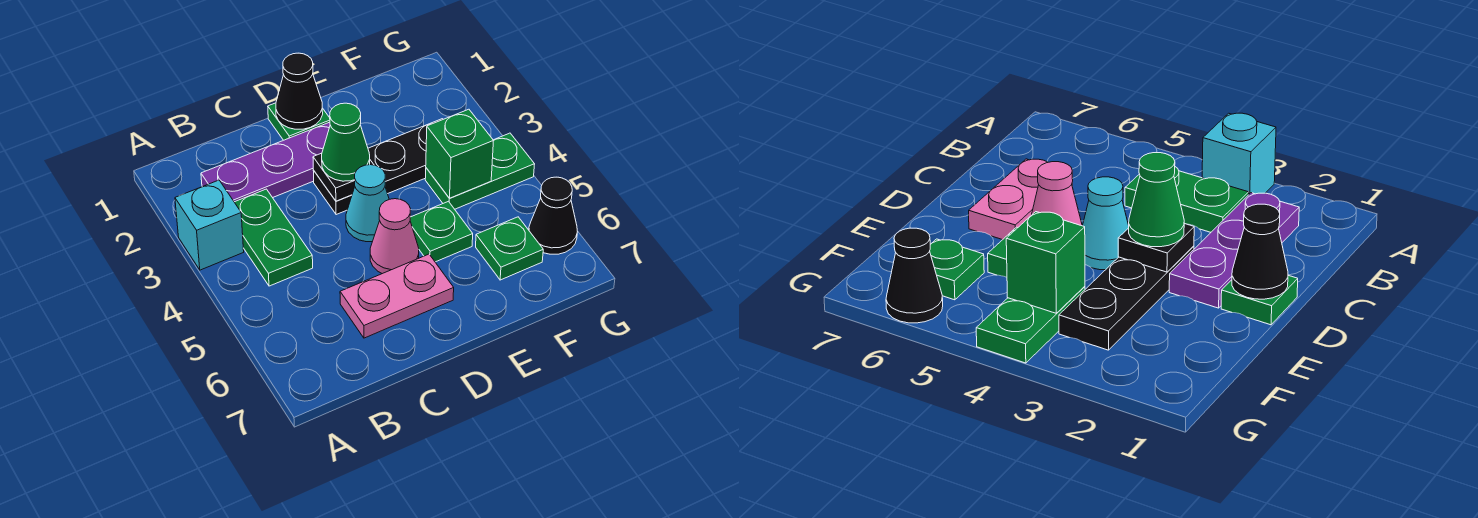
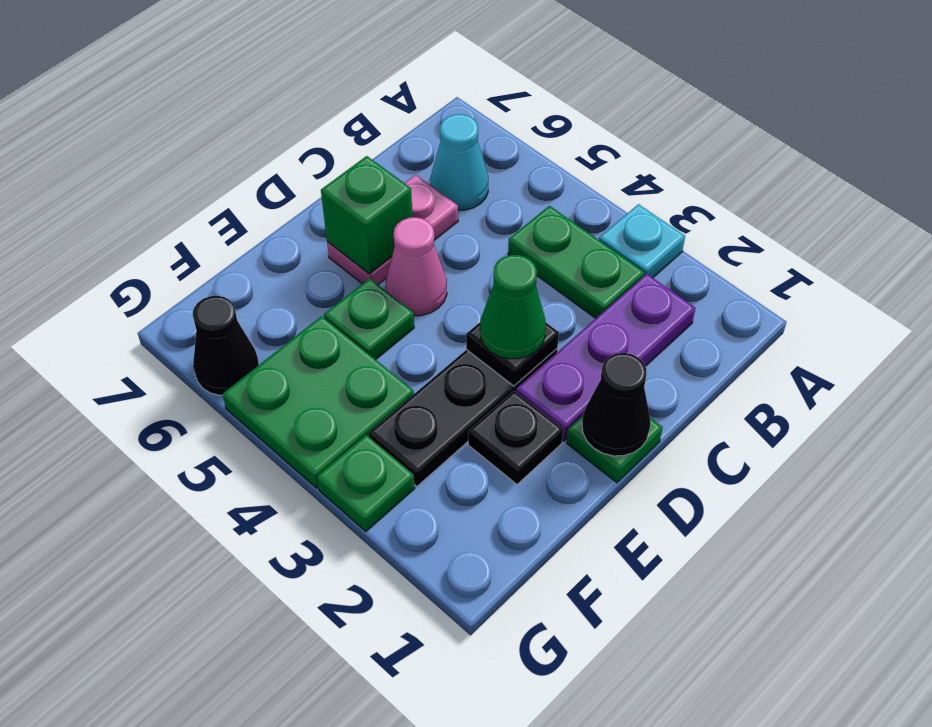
cyan brick A3 level 1 -> cyan plate A3 level 1
cyan cone D4 level 1 -> cyan cone B6 level 1
none -> black plate E2 level 1
green plate F4:G4 level 1 -> green plate F4:G5 level 1
green brick F4 level 2 -> green brick D6 level 2
green plate F6 level 1 -> green plate G3 level 1

